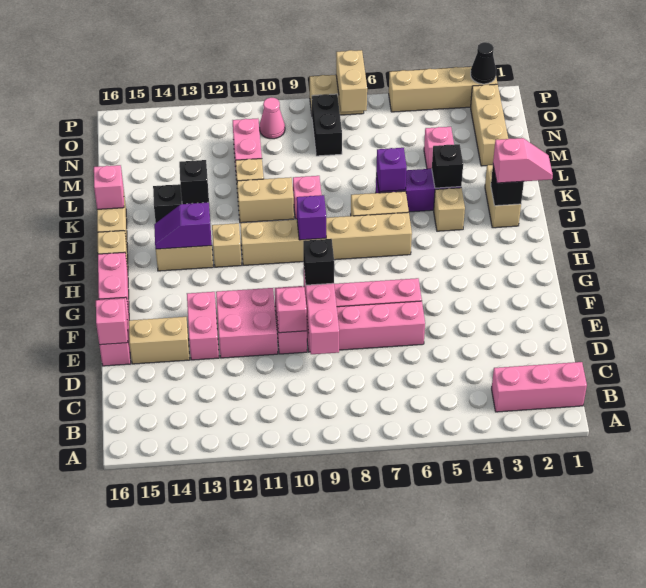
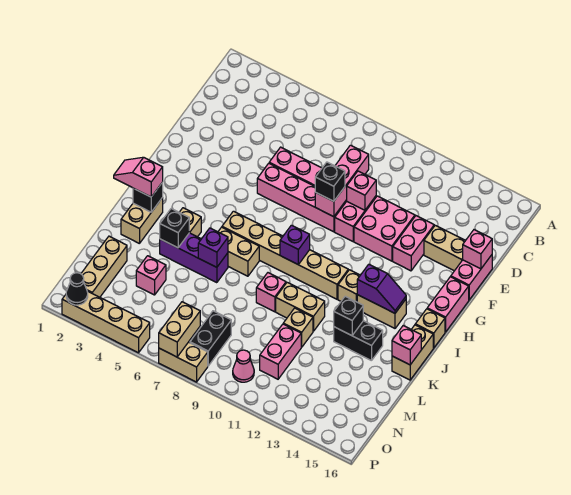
pink brick B1:B3 level 1 -> none

